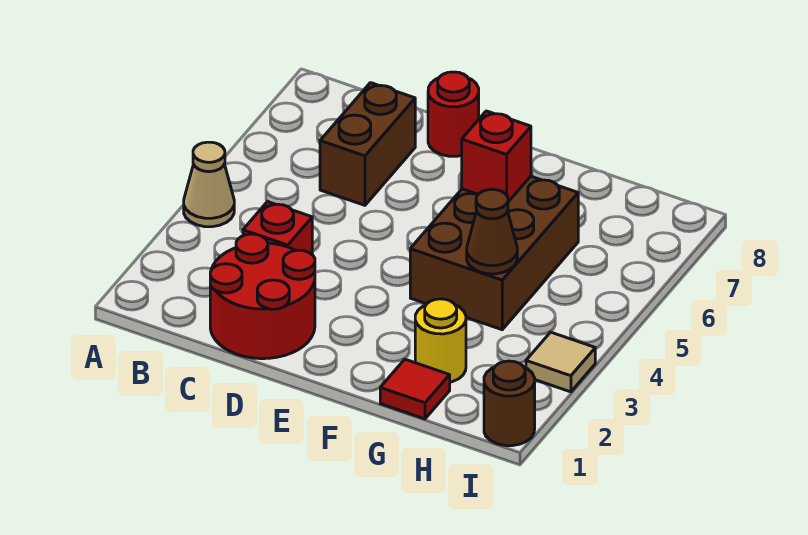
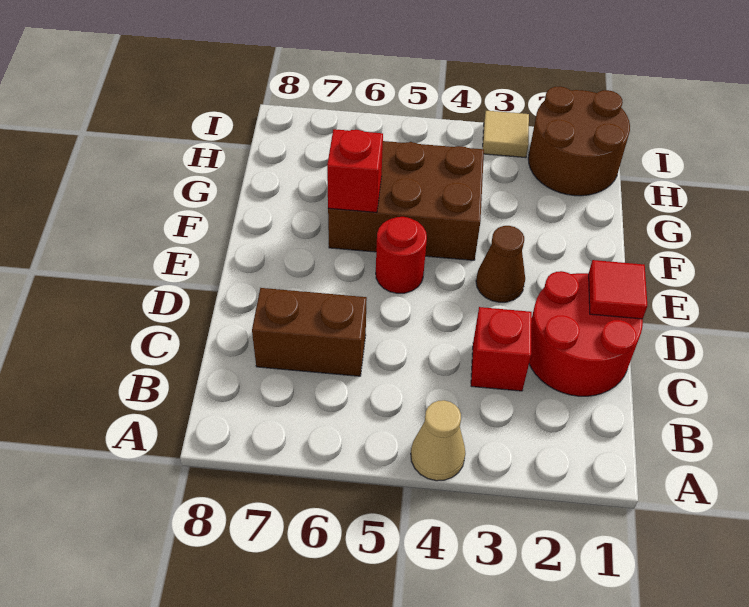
red round brick D8 level 1 -> red round brick E5 level 1
red tile G1 level 1 -> red tile D1 level 2
yellow round brick G2 level 1 -> none
brown cone G4 level 2 -> brown cone E3 level 1
brown round brick I1 level 1 -> brown round brick H1:I2 level 1

